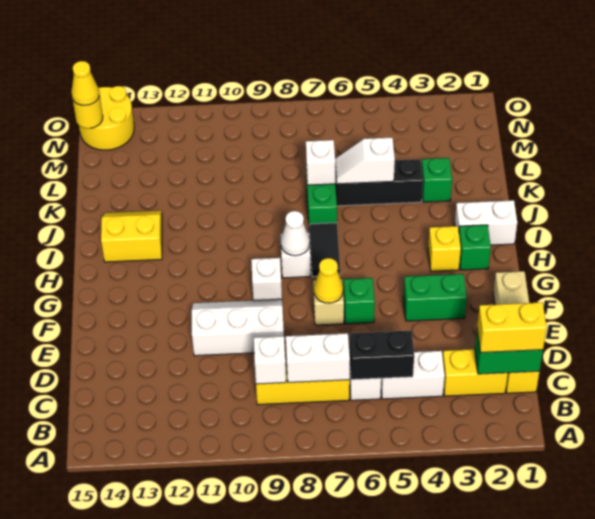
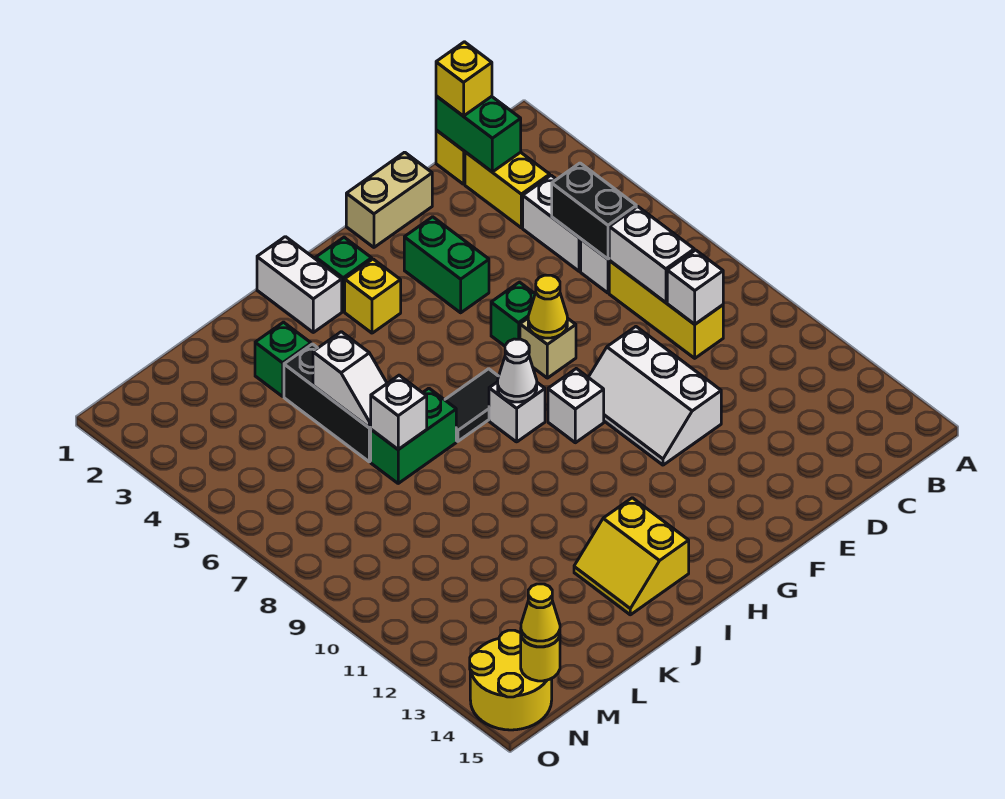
yellow brick C1:C2 level 3 -> yellow brick C1 level 3

